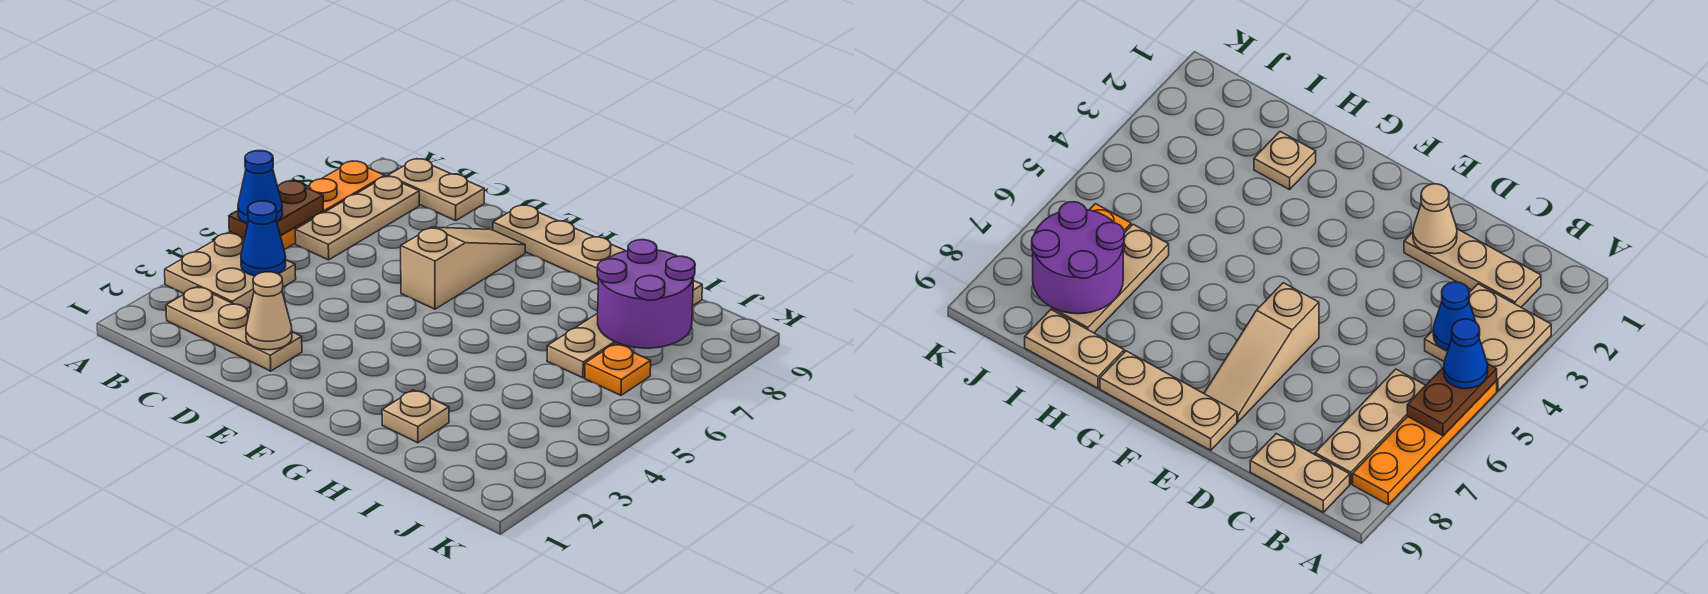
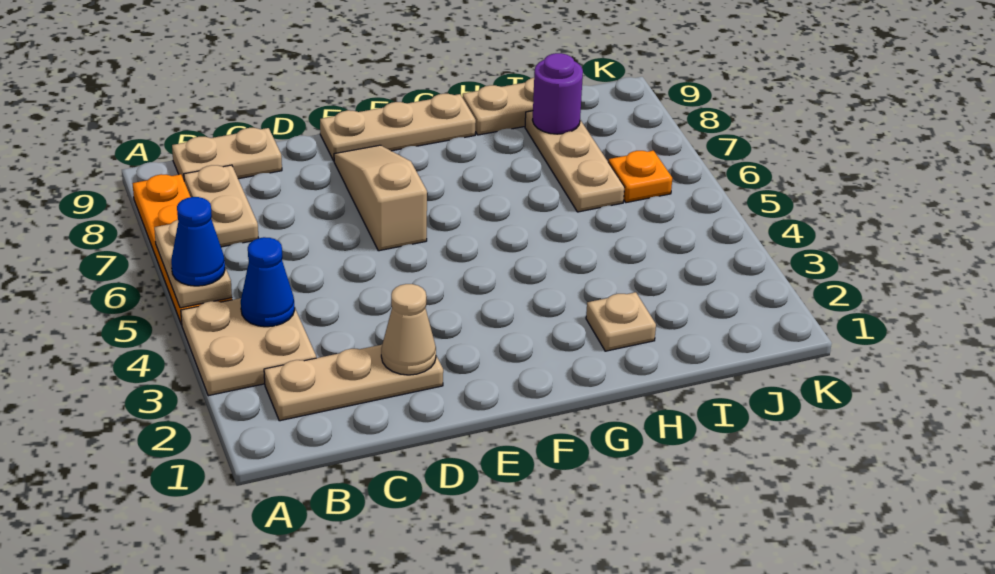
brown plate A5:A6 level 2 -> tan plate A5:A6 level 2
tan plate B6:B8 level 1 -> tan plate B7:B8 level 1
purple round brick I7:J8 level 2 -> purple round brick I8 level 2

